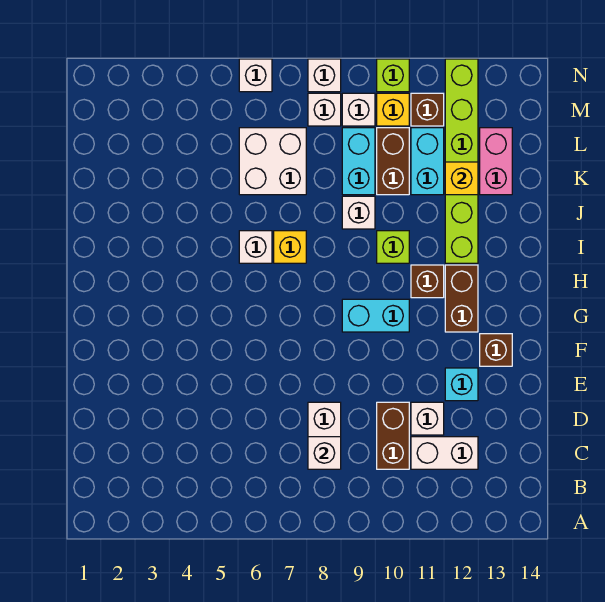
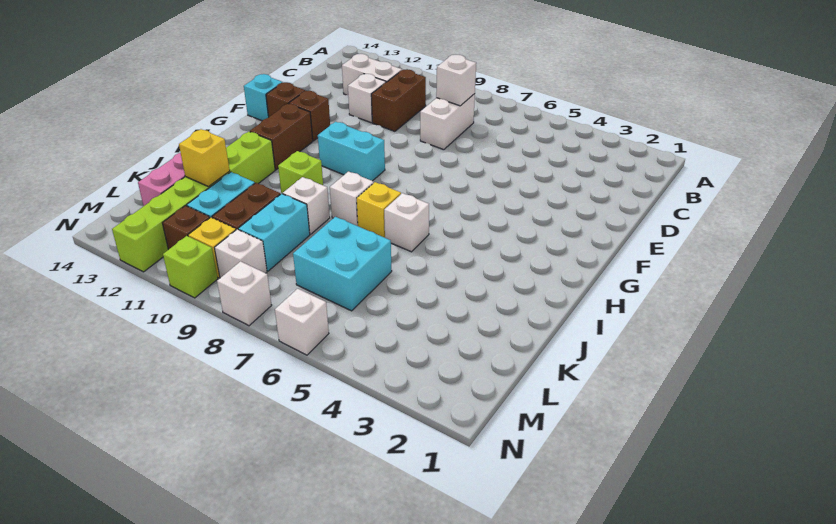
cyan brick E12 level 1 -> cyan brick F14 level 1
brown brick H11 level 1 -> brown brick F12 level 1
white brick K6:L7 level 1 -> cyan brick K6:L7 level 1
white brick M8 level 1 -> white brick I8 level 1

